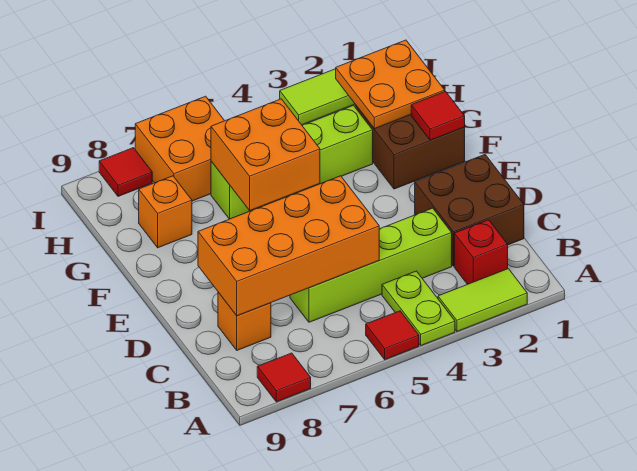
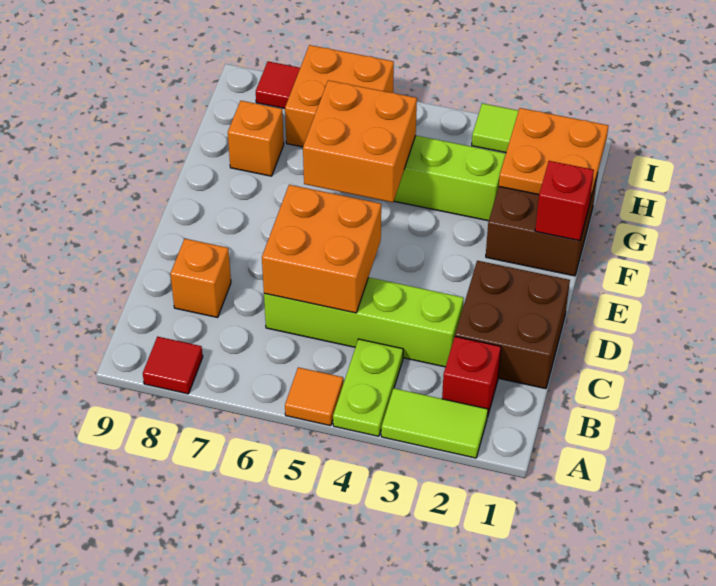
red tile A5 level 1 -> orange tile A5 level 1
orange brick C5:D8 level 2 -> orange brick C5:D6 level 2
red tile F1 level 2 -> red brick F1 level 2

